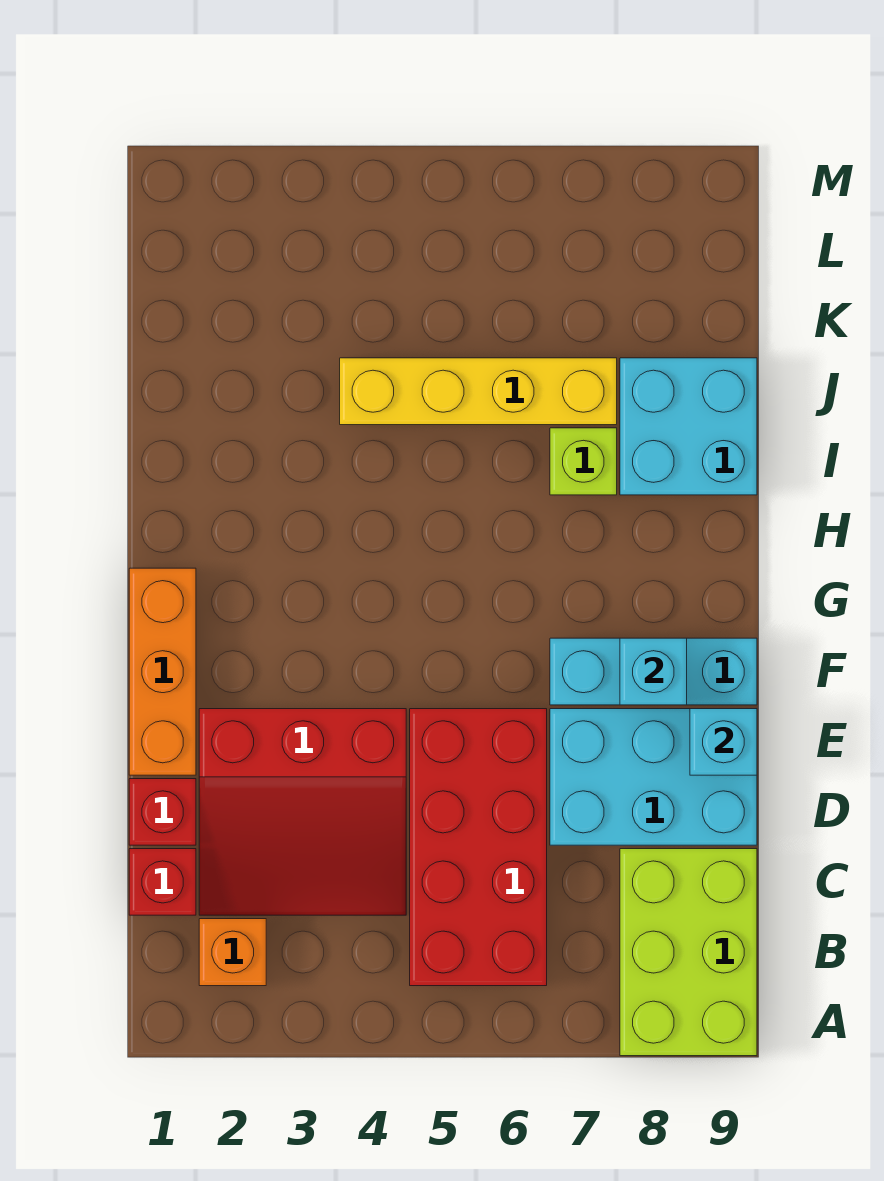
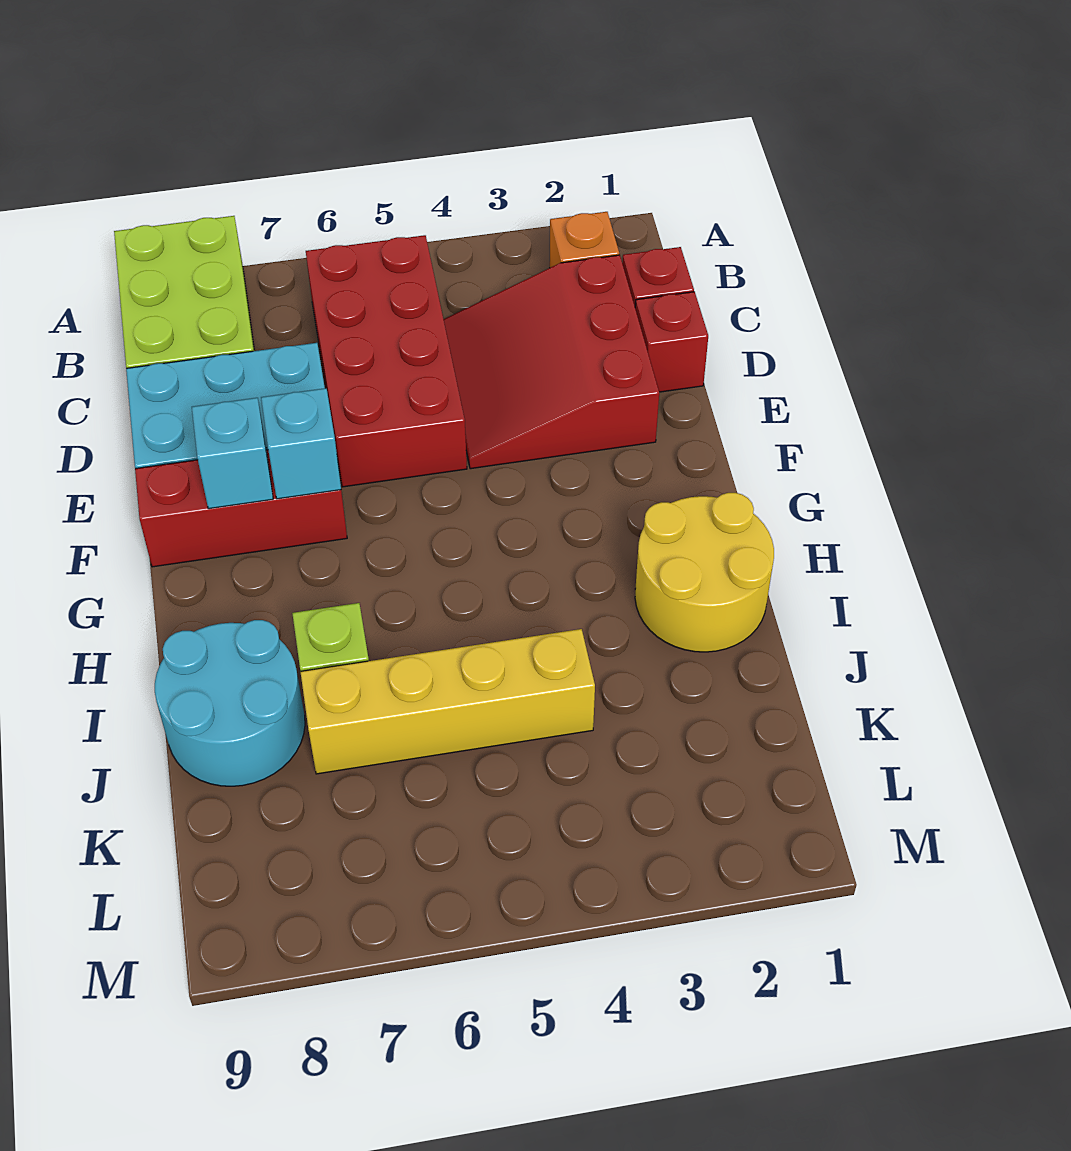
red slope C2:E4 level 1 top E -> red slope C2:E4 level 1 top 2
orange brick E1:G1 level 1 -> none
cyan brick E9 level 2 -> cyan brick F7 level 2
cyan brick F7:F9 level 1 -> red brick F7:F9 level 1
none -> yellow round brick H1:I2 level 1
cyan brick I8:J9 level 1 -> cyan round brick I8:J9 level 1

